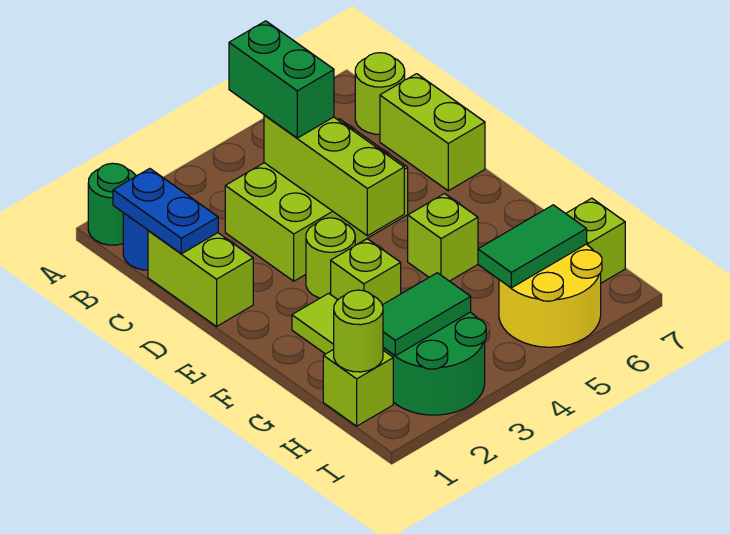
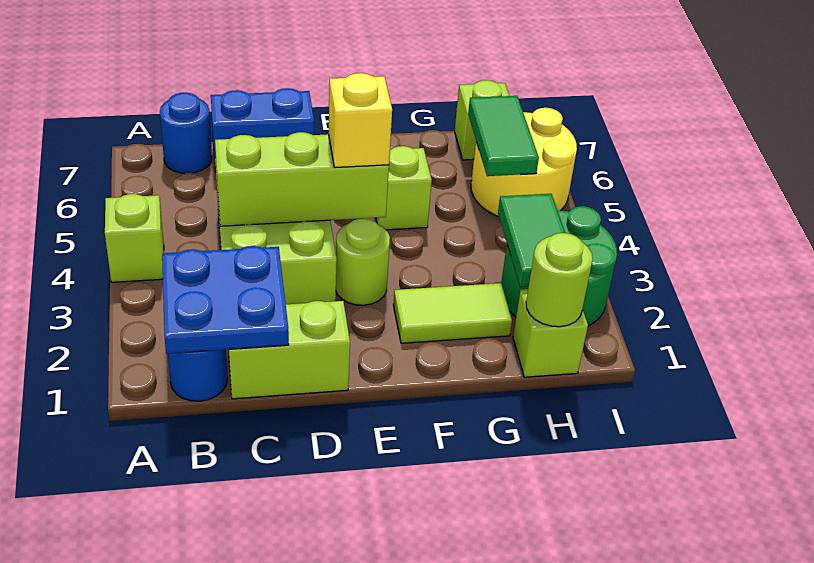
green round brick A1 level 1 -> none
blue plate B1:C1 level 2 -> blue plate B1:C2 level 2
green brick B4:C4 level 3 -> none
lime round brick B7 level 1 -> blue round brick B7 level 1
lime brick C7:D7 level 1 -> blue brick C7:D7 level 1
none -> yellow brick E4 level 3
lime brick F3 level 1 -> lime brick A4 level 1

